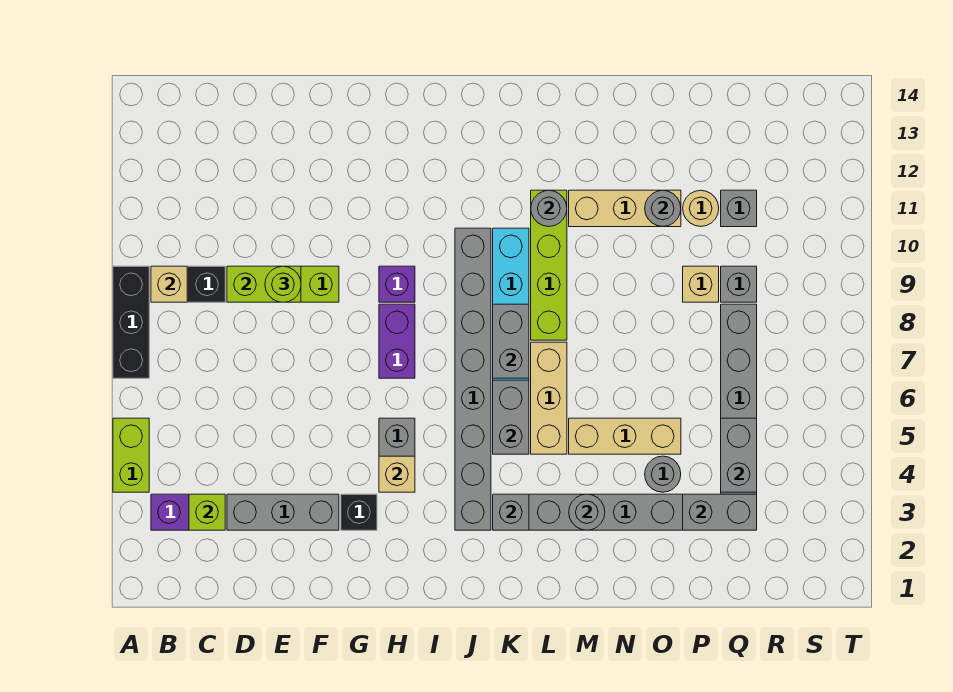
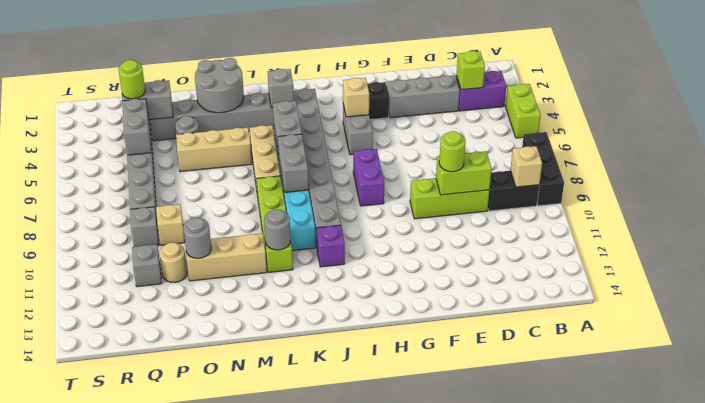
purple brick H9 level 1 -> purple brick J11 level 1
grey round brick M3 level 2 -> grey round brick M2:N3 level 2
none -> lime round brick Q3 level 3

